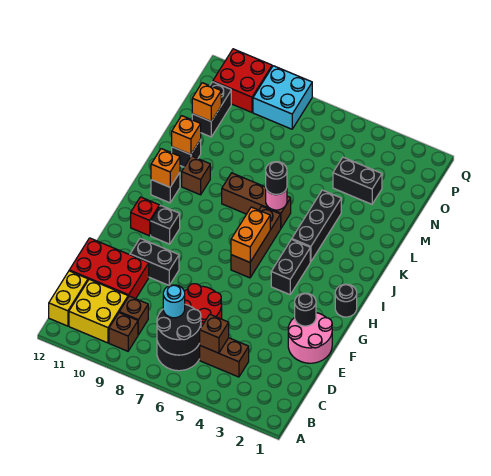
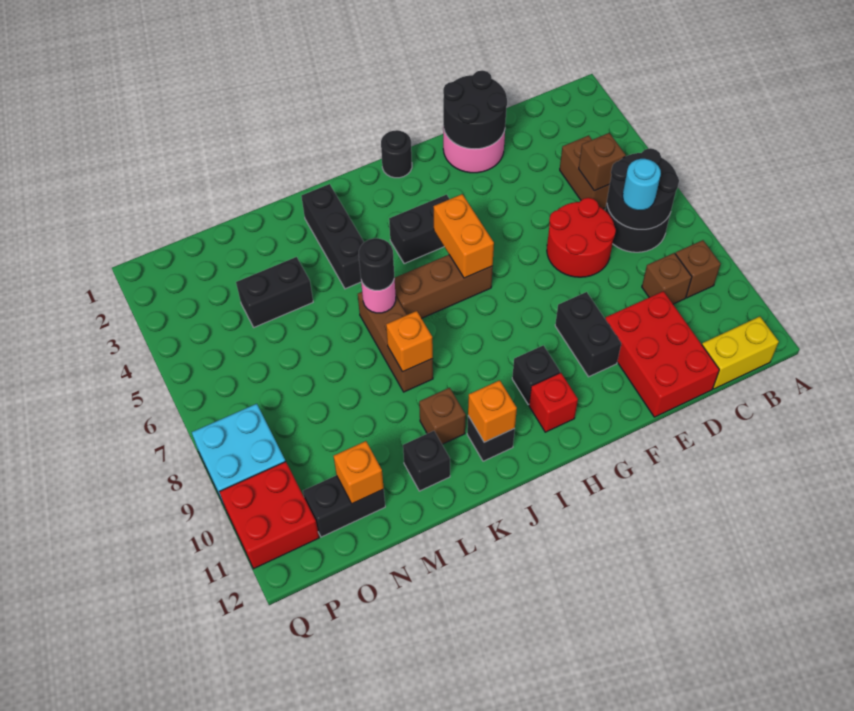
yellow brick B10:C11 level 1 -> none
black round brick F2 level 2 -> black round brick E1:F2 level 2
orange brick H6:I6 level 2 -> orange brick H5:H6 level 2
black brick J4:L4 level 1 -> black brick K2:K4 level 1
orange brick L11 level 2 -> orange brick K8 level 2
black brick N3:N4 level 1 -> black brick M4:N4 level 1

